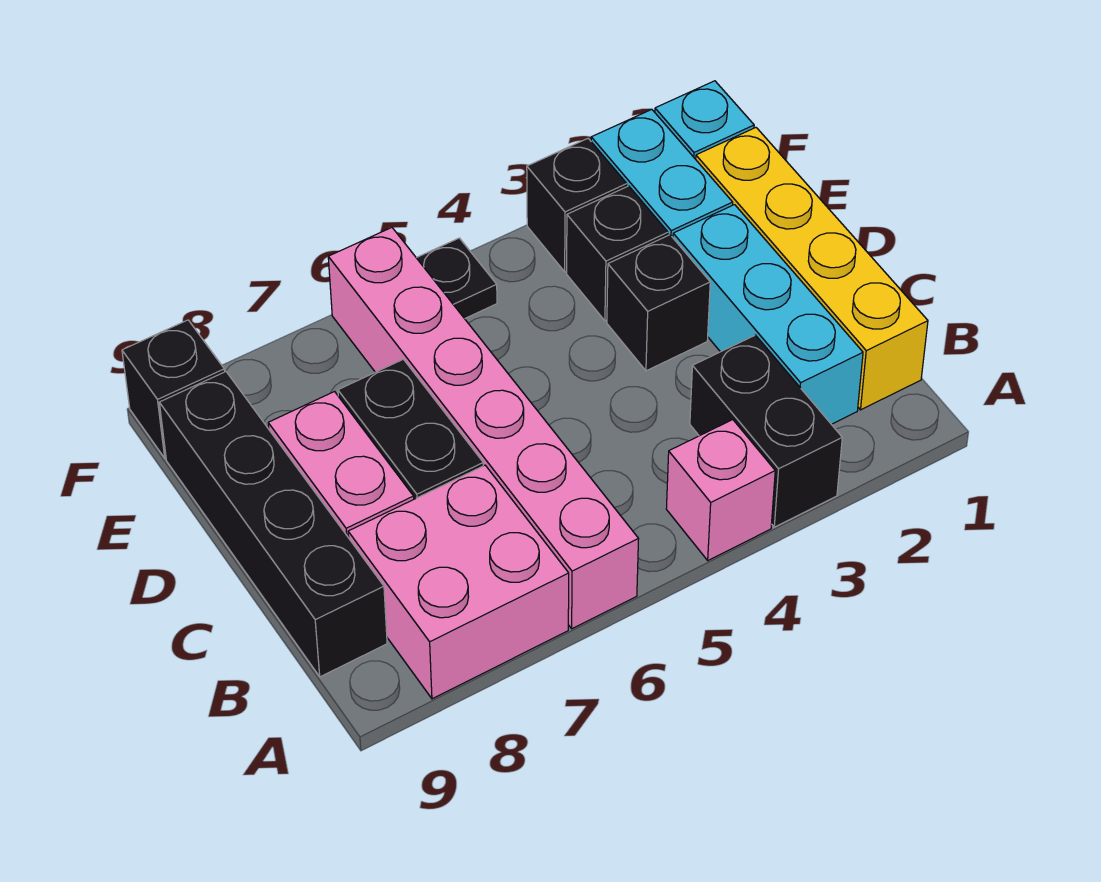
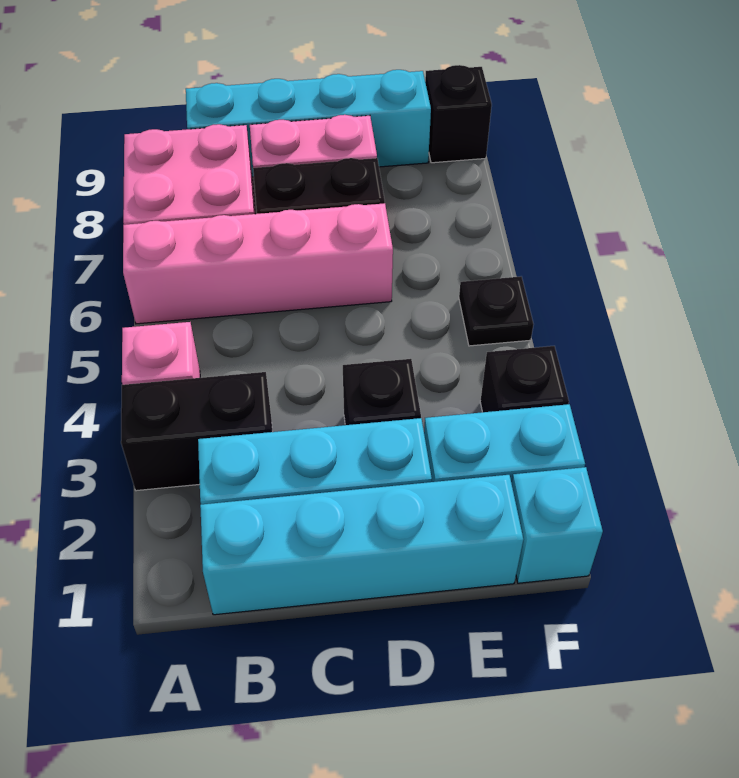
pink brick A6:F6 level 1 -> pink brick A6:D6 level 1
yellow brick B1:E1 level 1 -> cyan brick B1:E1 level 1
black brick B9:E9 level 1 -> cyan brick B9:E9 level 1
black brick E3 level 1 -> none

